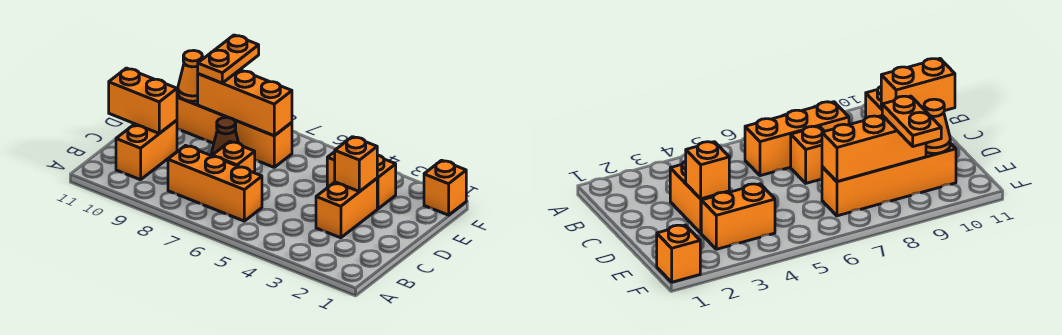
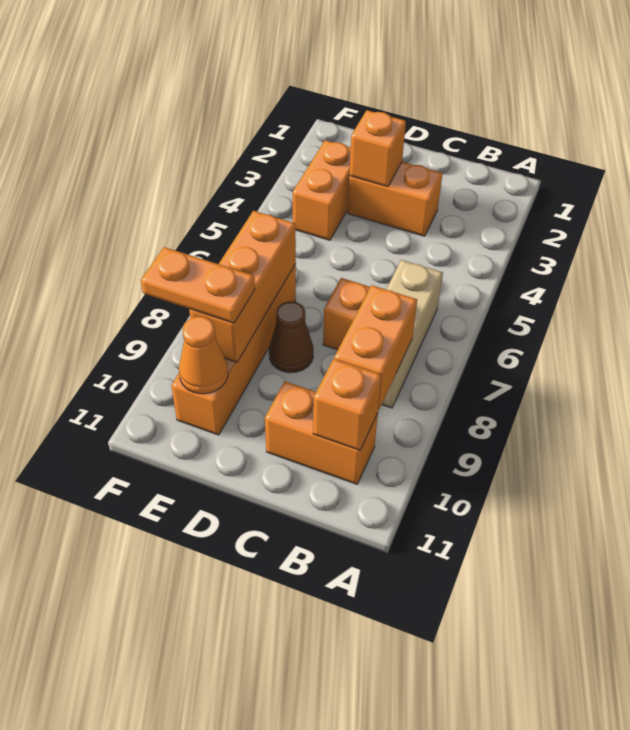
orange brick B6:B8 level 1 -> tan brick B6:B8 level 1
orange brick C10:C11 level 2 -> orange brick B8:B9 level 2
orange brick F1 level 1 -> orange brick B10 level 2

